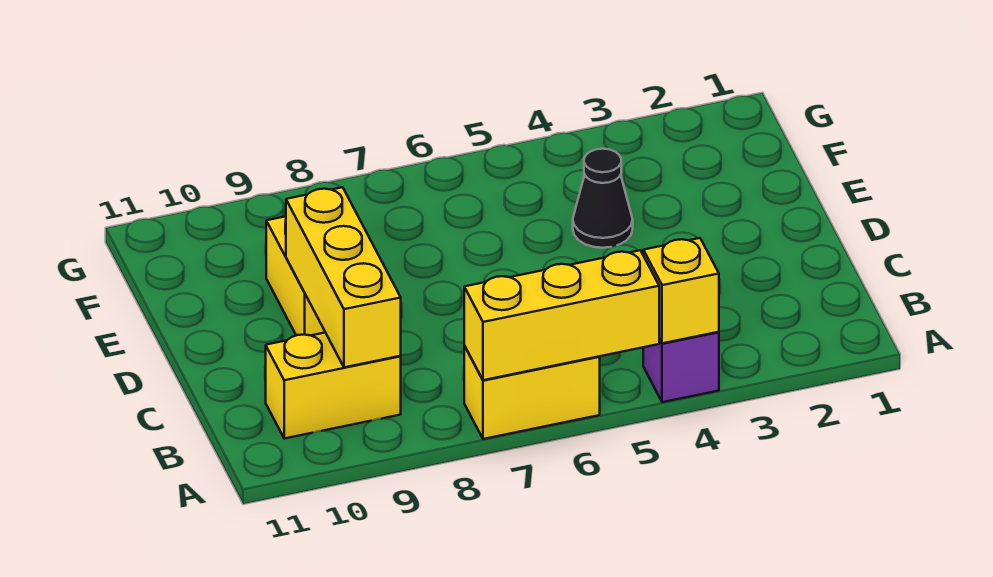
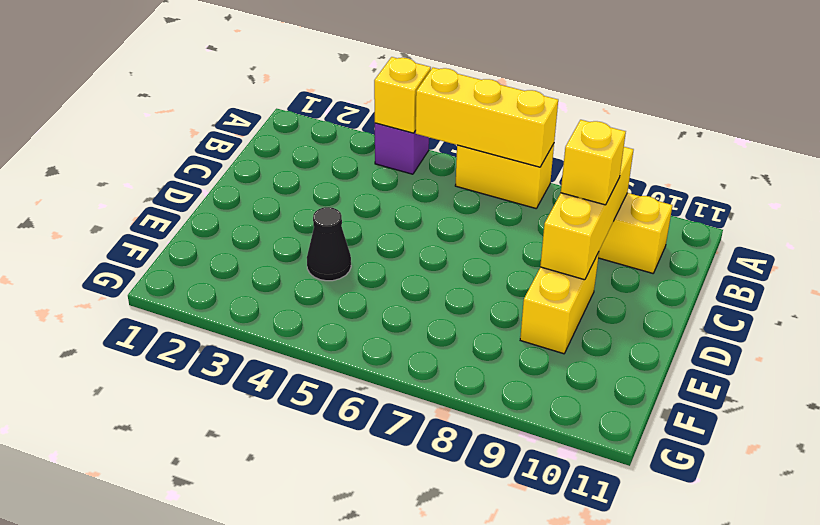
none -> yellow brick C9 level 3

